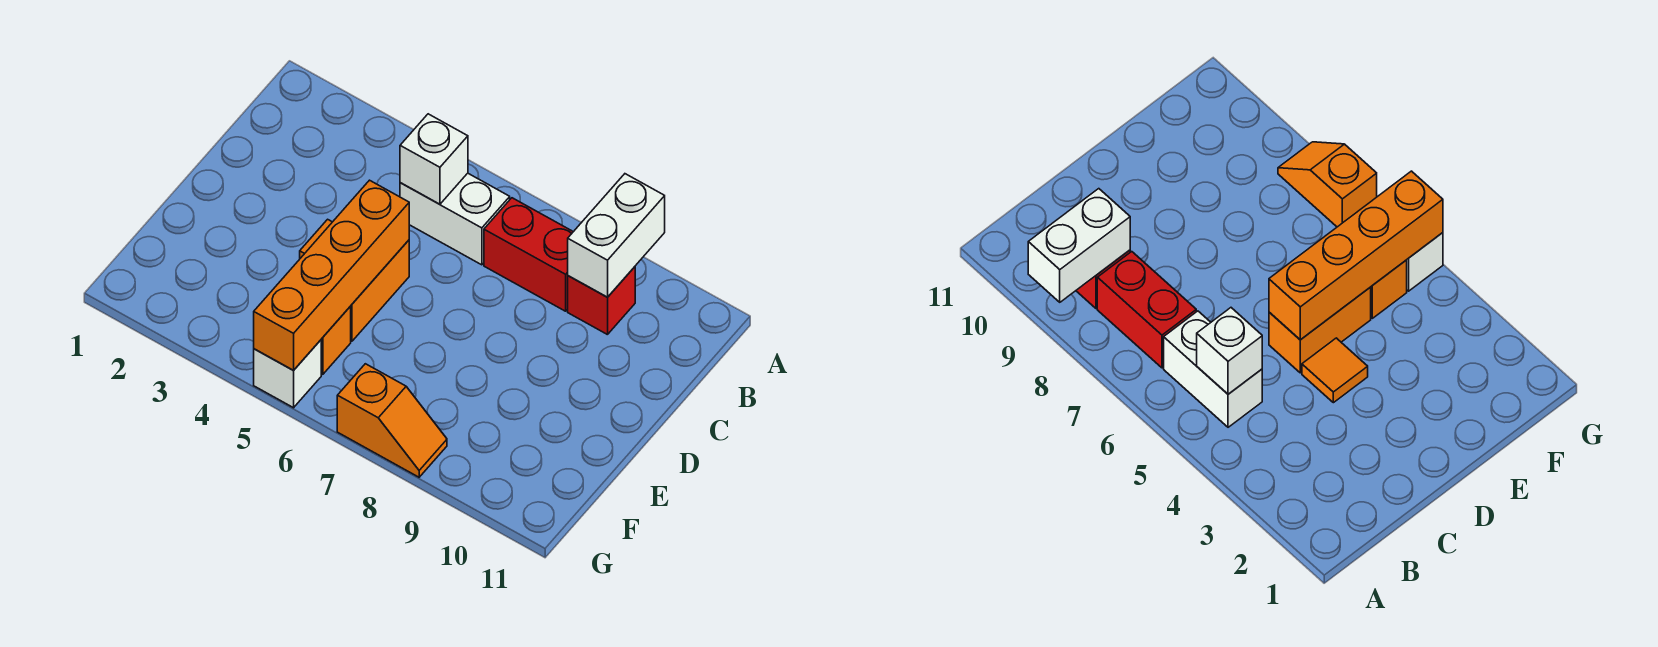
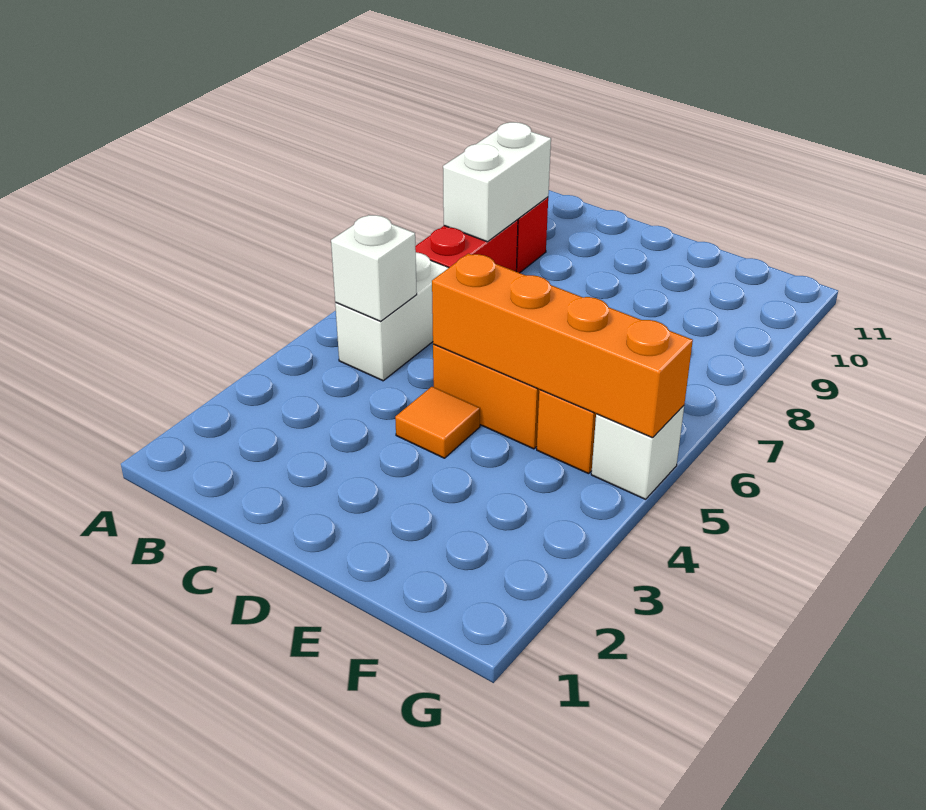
white brick A9:B9 level 2 -> white brick B8:B9 level 2
orange slope G7:G8 level 1 top 7 -> none

